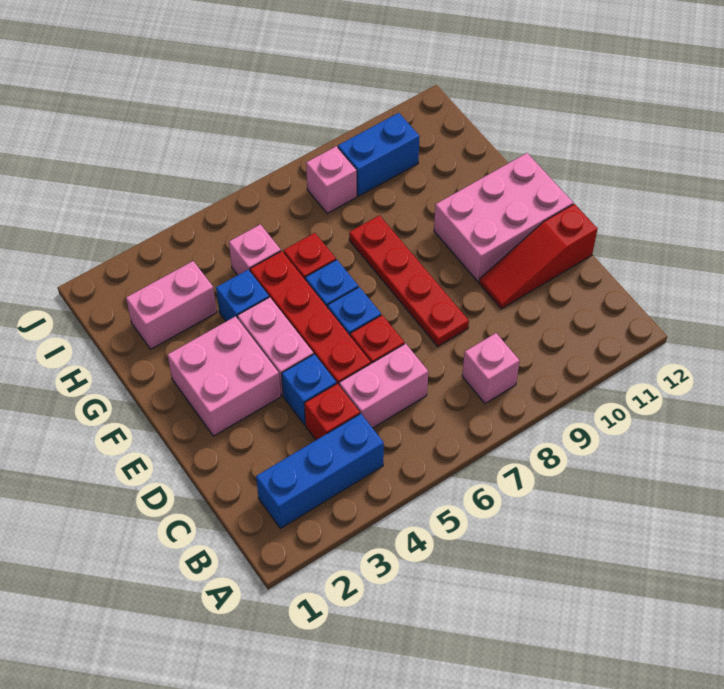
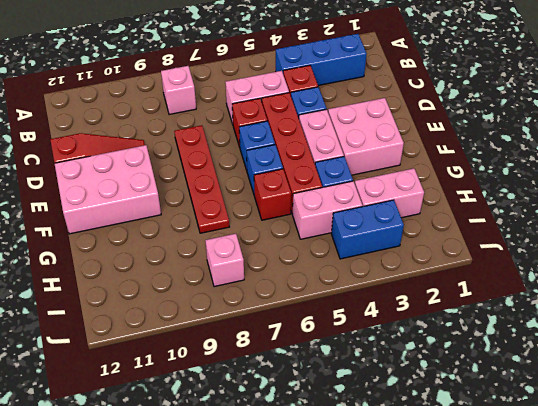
pink brick H5 level 1 -> pink brick H4:H5 level 1
blue brick I9:I10 level 1 -> blue brick I3:I4 level 1

